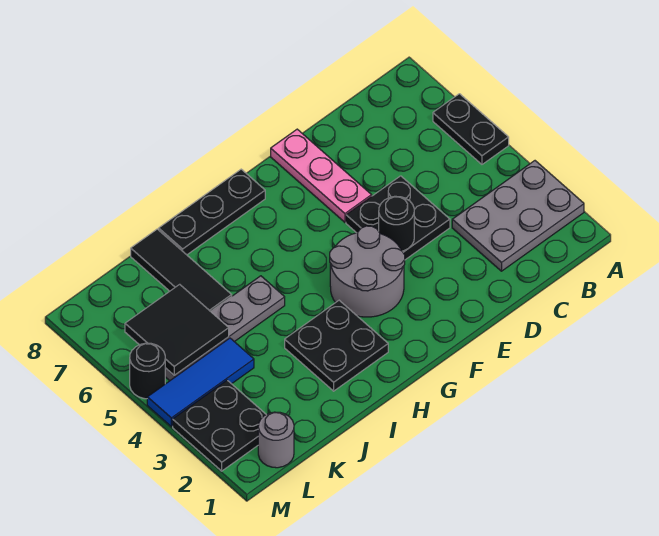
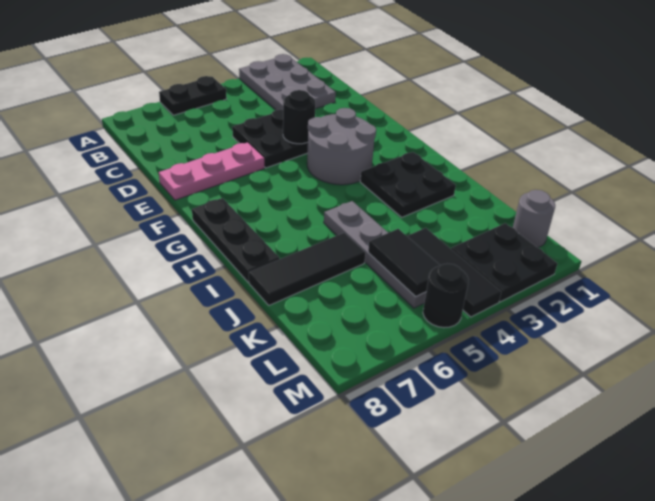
blue tile K4:M4 level 1 -> black tile K4:M4 level 1
black tile K5:L6 level 2 -> black tile K5:L5 level 2

